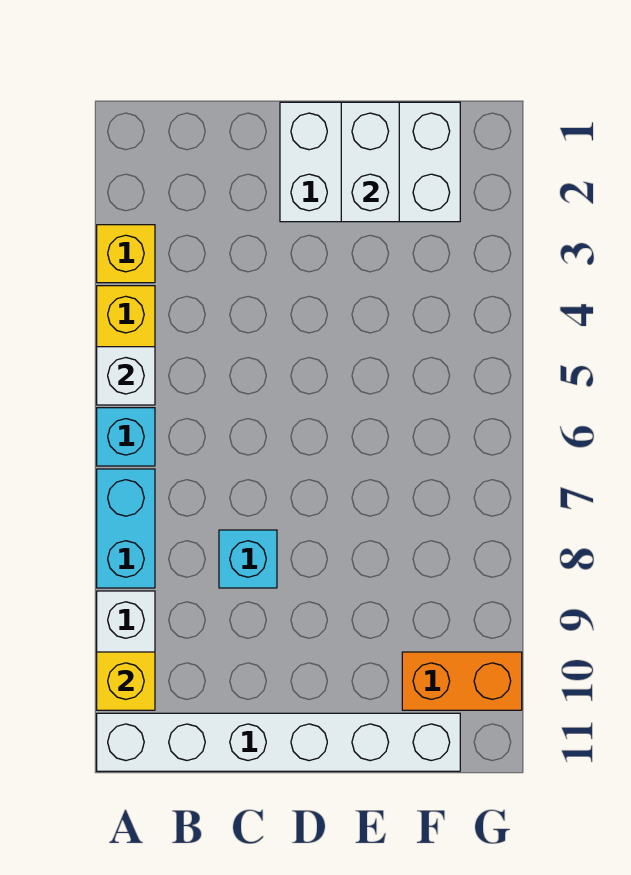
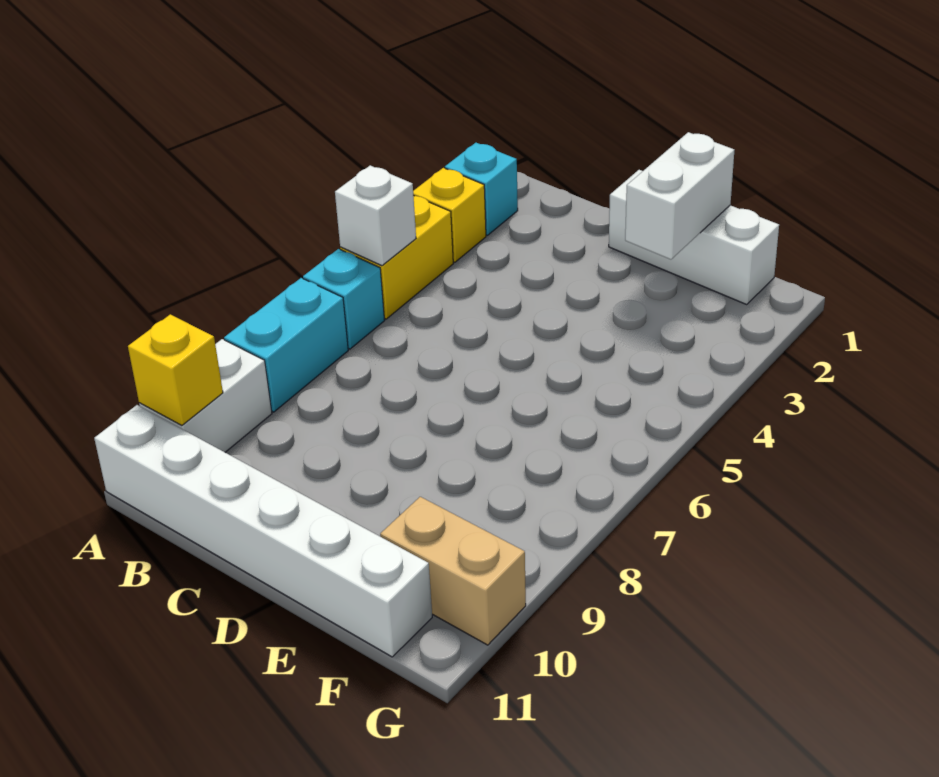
cyan brick C8 level 1 -> cyan brick A2 level 1
white brick D1:F2 level 1 -> white brick D1:F1 level 1
orange brick F10:G10 level 1 -> tan brick F10:G10 level 1

